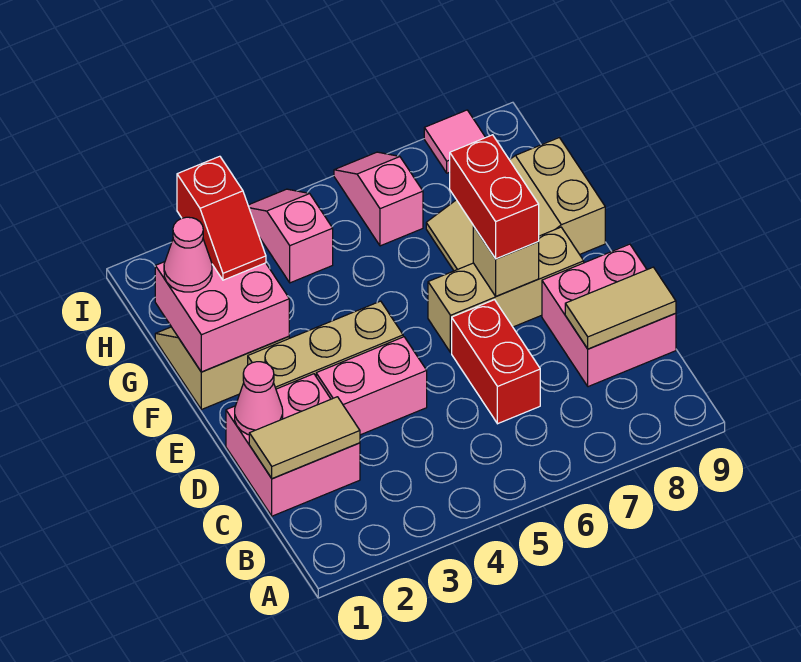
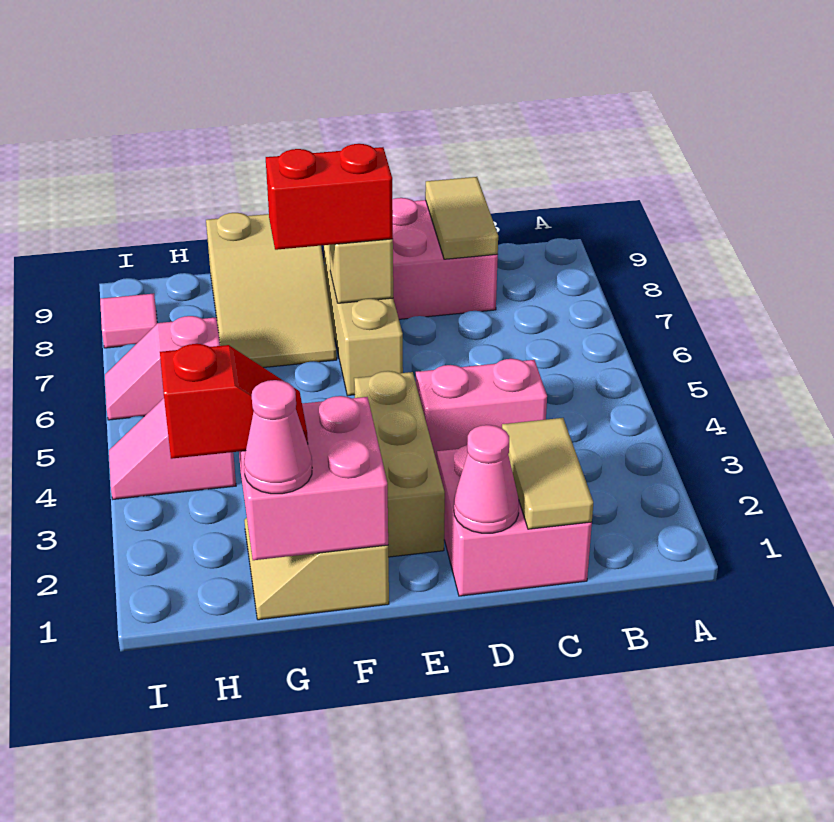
red brick C6:D6 level 1 -> none
pink brick D3:D4 level 1 -> pink brick C4:D4 level 1

